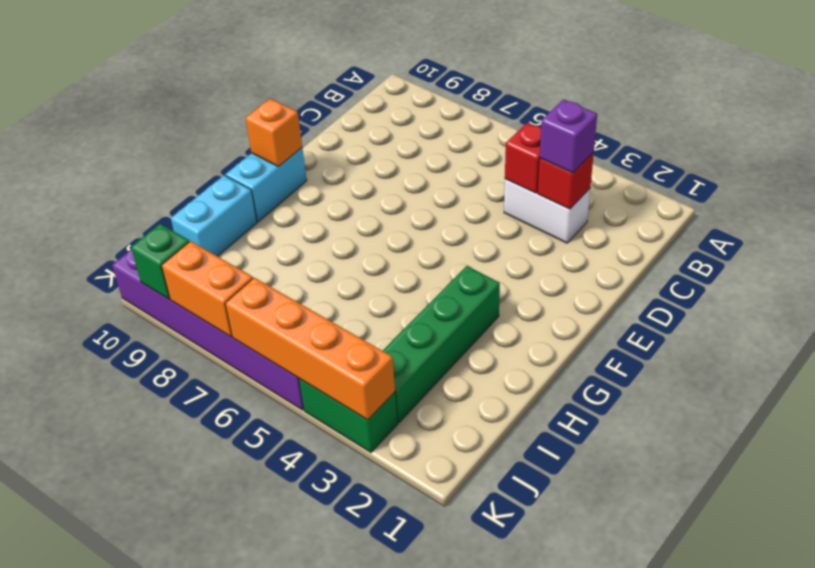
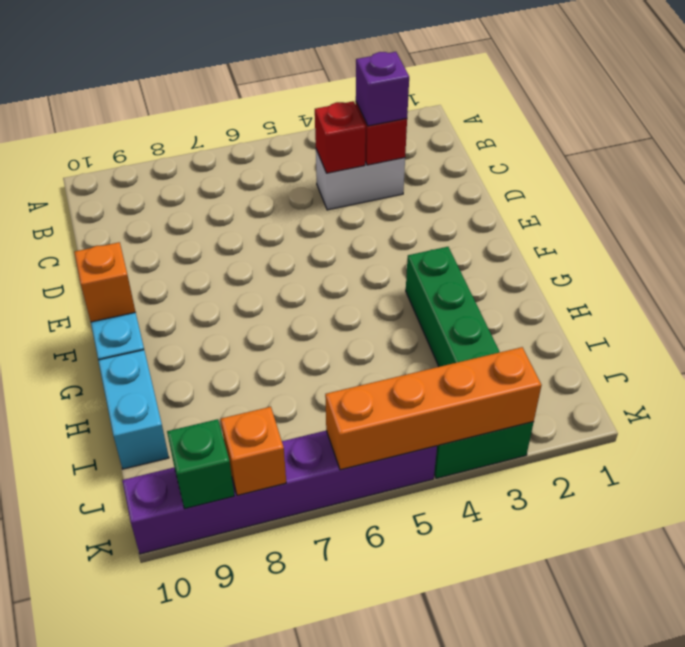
orange brick K7:K8 level 2 -> orange brick K8 level 2

